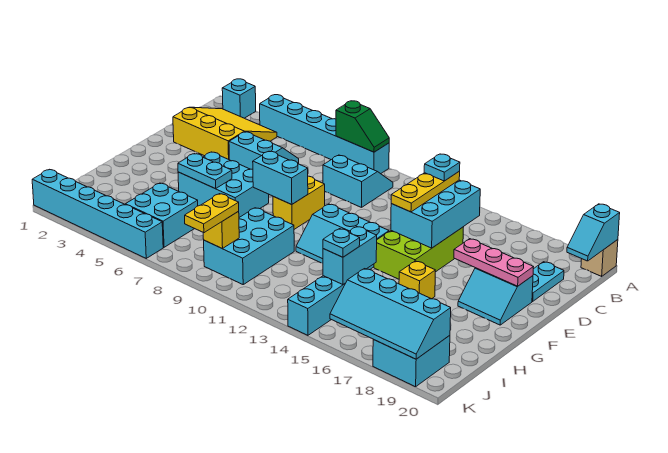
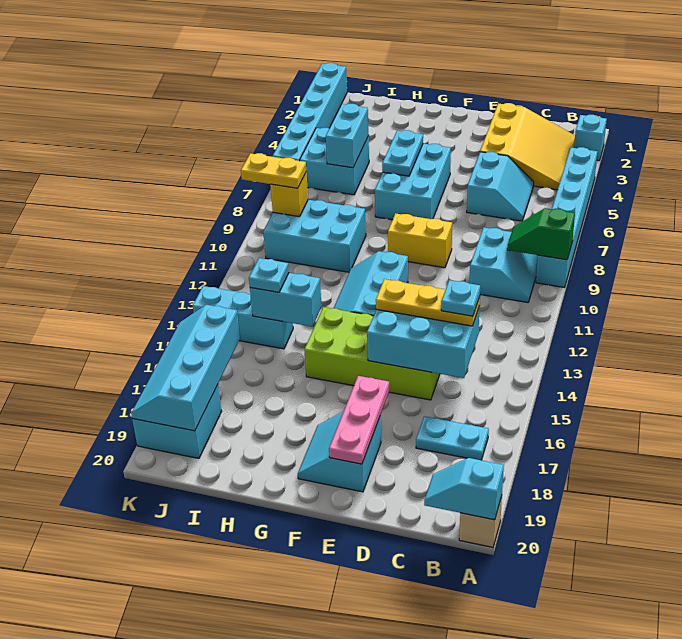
green slope A8:A9 level 2 top 8 -> green slope A9:B9 level 2 top A
cyan plate C19:D19 level 1 -> cyan plate B17:C17 level 1
lime brick D14:F15 level 1 -> lime brick D14:G15 level 1
cyan brick F8:F9 level 2 -> cyan brick I5:I6 level 2
yellow brick G16 level 1 -> none

